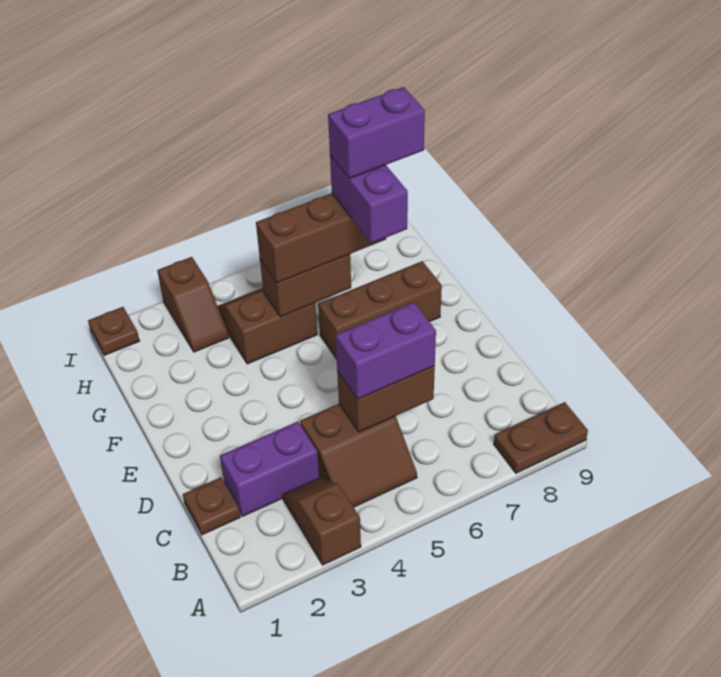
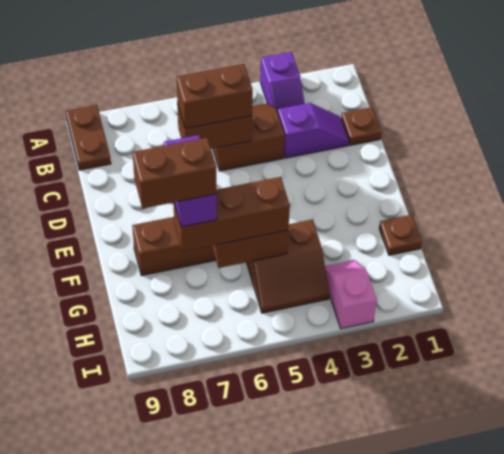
brown slope A3:B3 level 1 top A -> purple slope A3:B3 level 1 top A
brown plate A8:A9 level 1 -> brown plate A9:B9 level 1
purple brick C2:C3 level 1 -> purple slope C2:C3 level 1 top 3
purple brick C5:C6 level 3 -> brown brick C5:C6 level 3
purple brick G7:G8 level 5 -> brown brick G7:G8 level 5
brown slope H3:I3 level 1 top I -> pink slope H3:I3 level 1 top I
brown plate I1 level 1 -> brown plate G1 level 1

